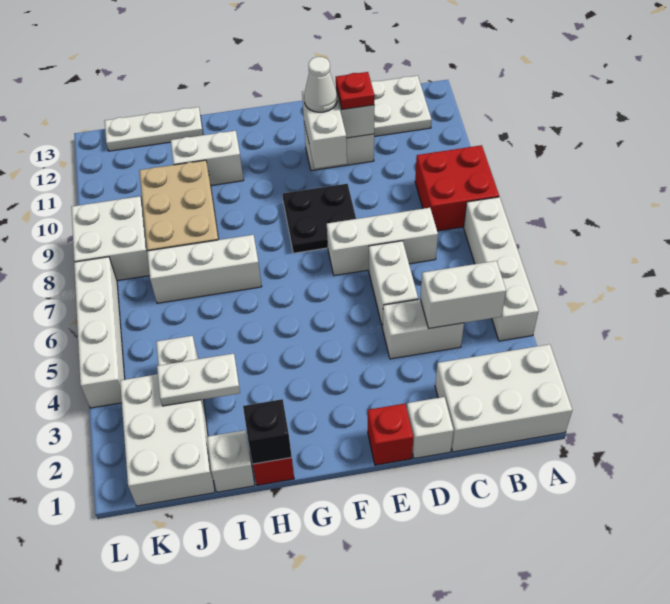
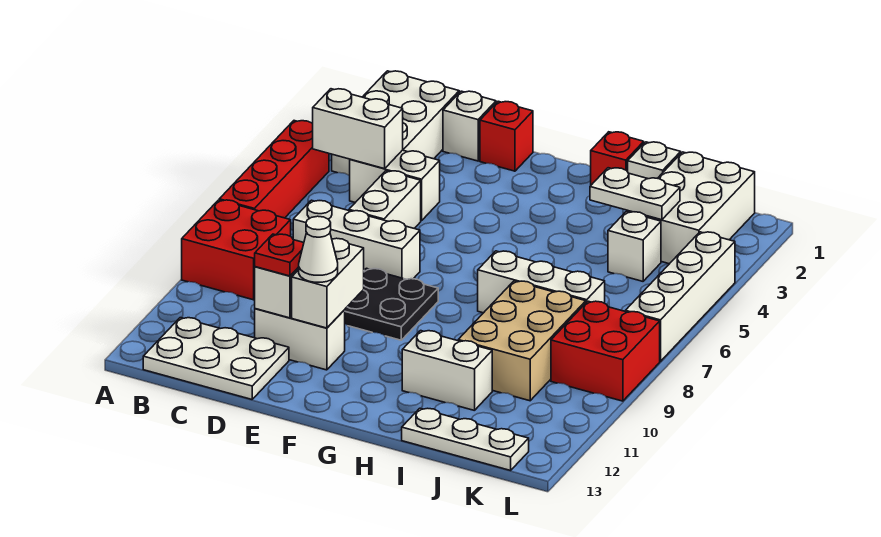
white brick A1:C2 level 1 -> white brick B1:C3 level 1
white brick A4:A7 level 1 -> red brick A4:A7 level 1
black brick H1 level 2 -> none
white brick K8:L9 level 1 -> red brick K8:L9 level 1

